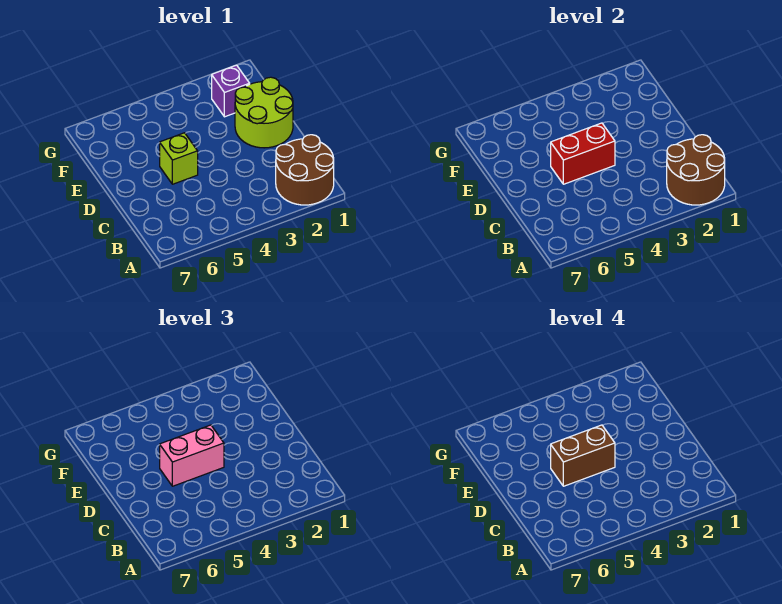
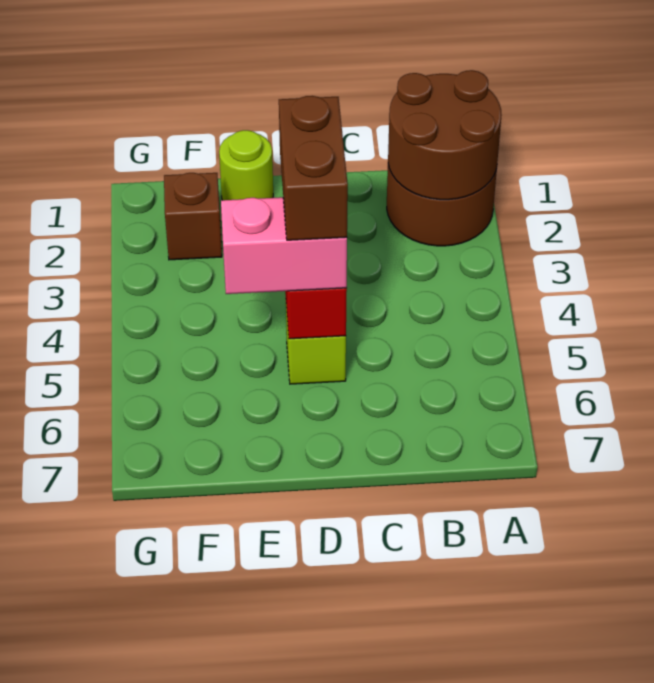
lime round brick D1:E2 level 1 -> lime round brick E1 level 1
pink brick D4:D5 level 3 -> pink brick D5:E5 level 3
purple brick F2 level 1 -> brown brick F2 level 1

